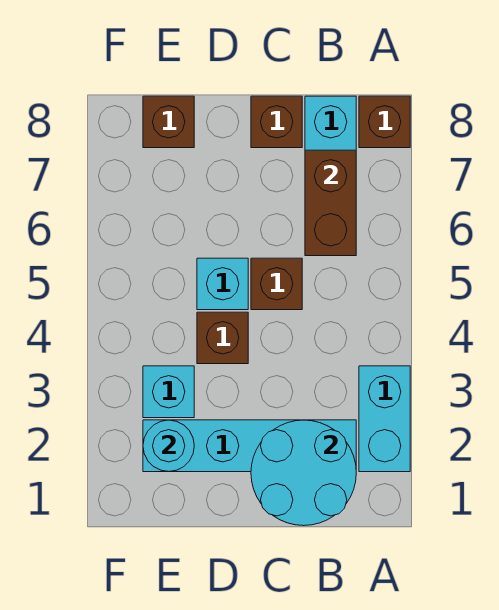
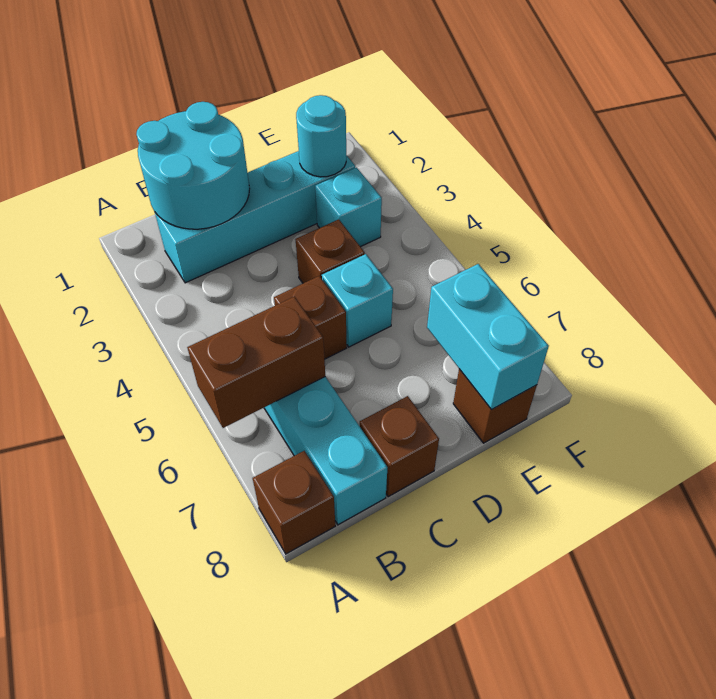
cyan brick A2:A3 level 1 -> cyan brick E7:E8 level 2
brown brick B6:B7 level 2 -> brown brick A6:B6 level 2

